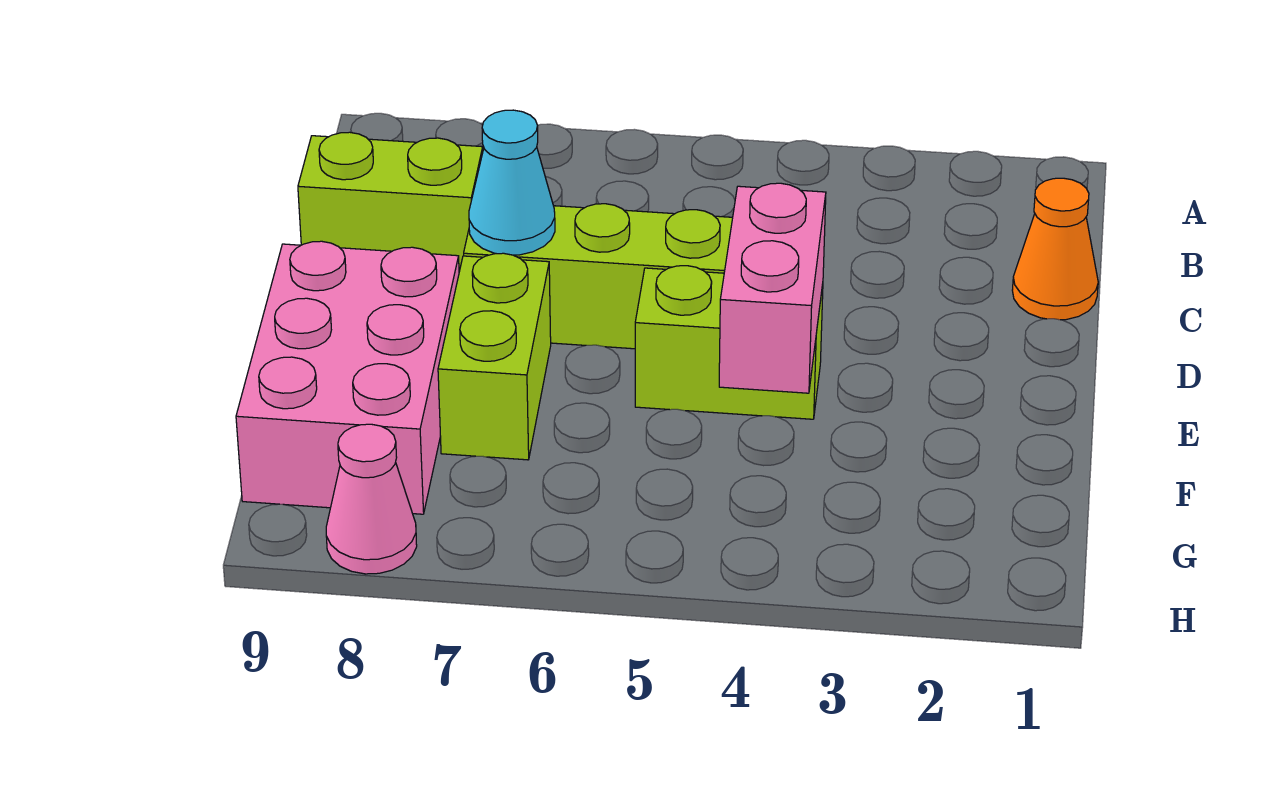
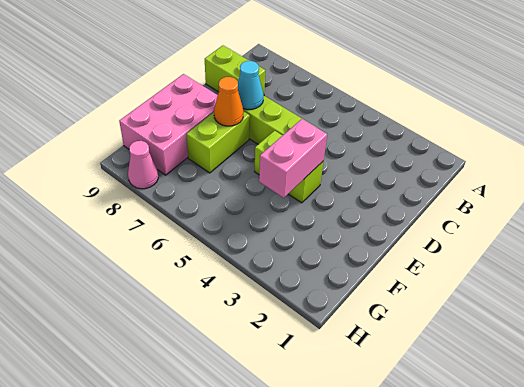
orange cone C1 level 1 -> orange cone E7 level 2

